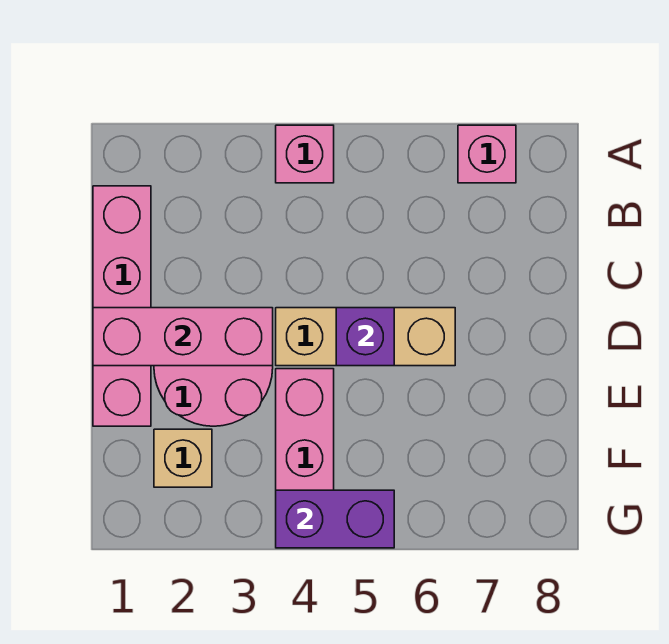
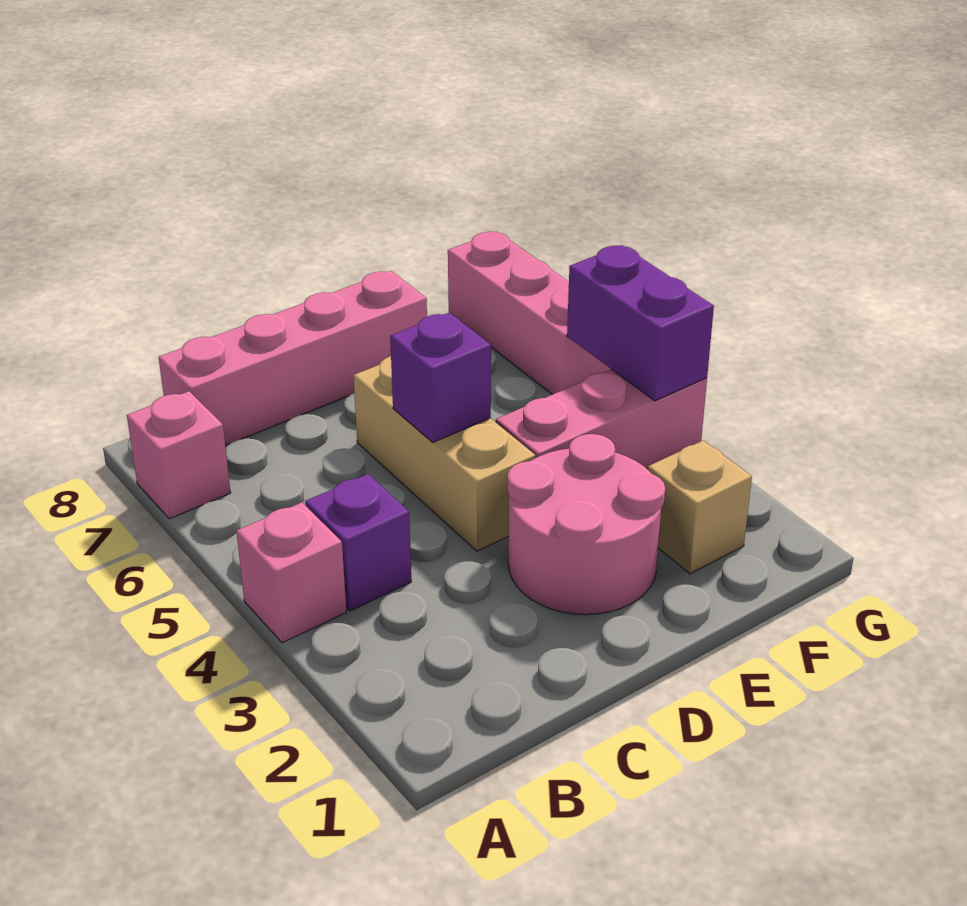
pink brick B1:E1 level 1 -> pink brick B8:E8 level 1
none -> purple brick B4 level 1
pink brick D1:D3 level 2 -> pink brick G6:G8 level 1

